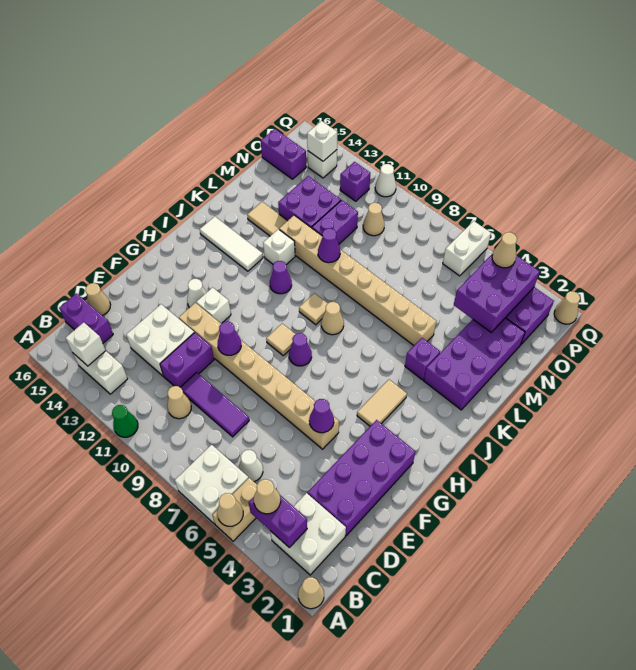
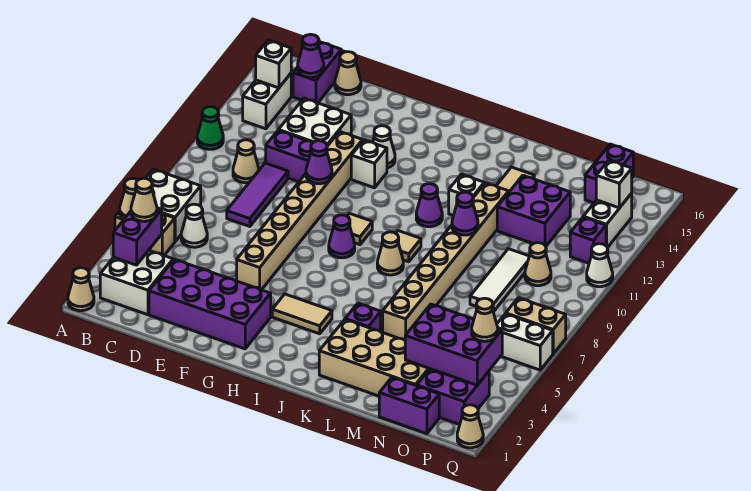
purple cone F5 level 2 -> purple cone C15 level 2
white tile J13:J15 level 1 -> white tile N8:N10 level 1
purple brick K2:N3 level 1 -> tan brick K2:N3 level 1
purple brick M11:N11 level 1 -> purple brick N1:O1 level 1
none -> tan brick P7:Q7 level 1
white brick P14 level 1 -> white brick P13:P14 level 1

